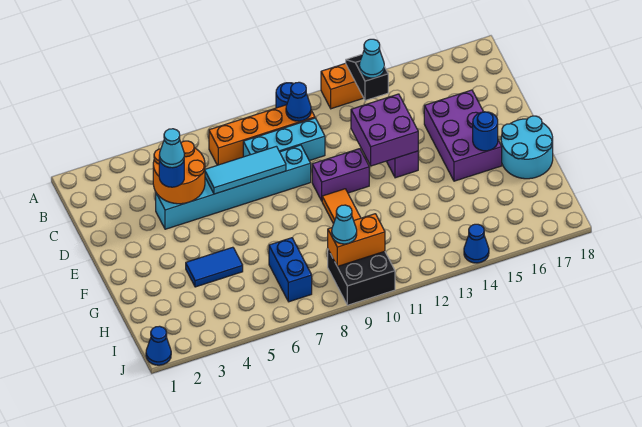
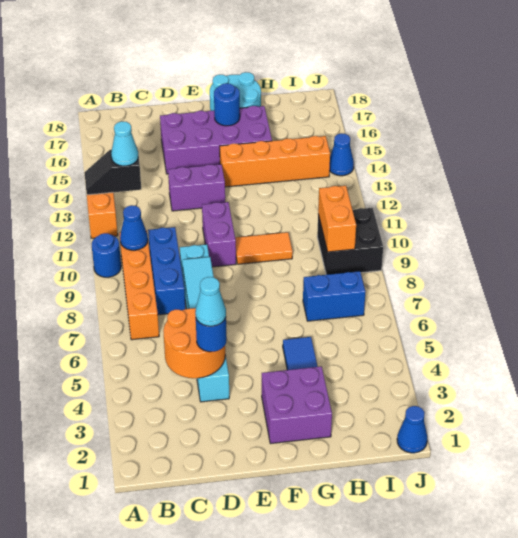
cyan brick C8:C10 level 1 -> blue brick C8:C10 level 1
purple brick D12:E13 level 2 -> purple brick F2:G3 level 1
purple brick D15:F16 level 1 -> purple brick D15:G16 level 1
none -> orange brick F14:I14 level 1
cyan cone I9 level 3 -> none

